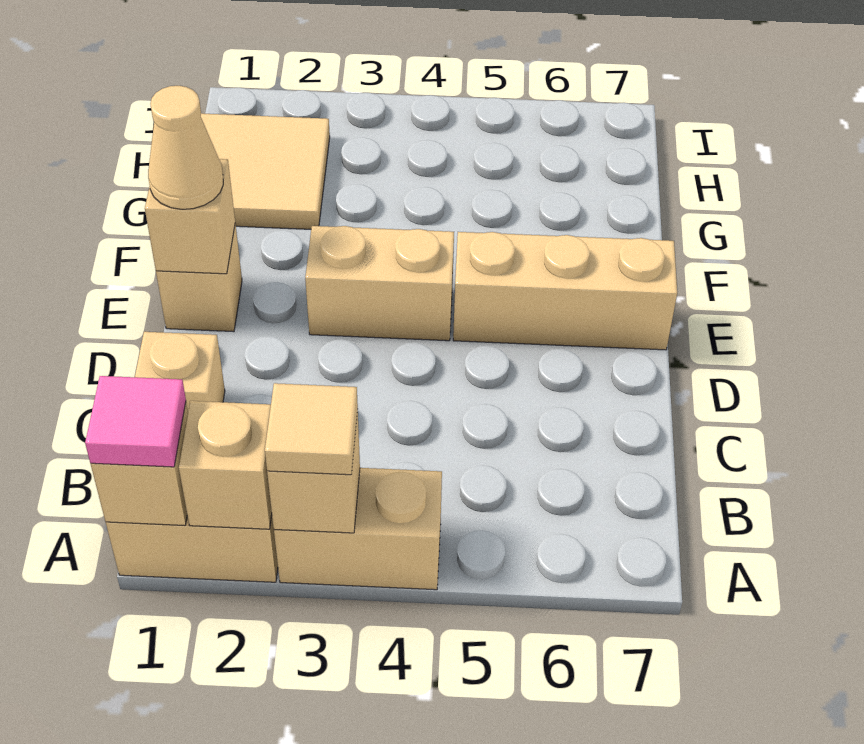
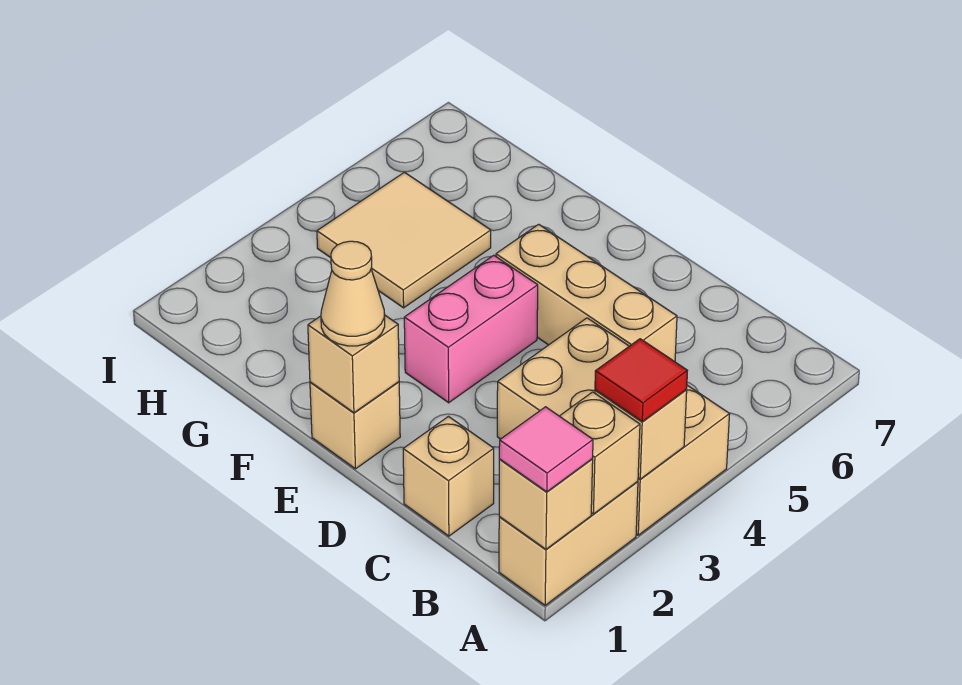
tan brick A3:A4 level 1 -> tan brick A3:C4 level 1
tan tile A3 level 3 -> red tile A3 level 3
tan brick E3:E4 level 1 -> pink brick E3:E4 level 1
tan brick E5:E7 level 1 -> tan brick C5:E5 level 1
tan tile G1:H2 level 1 -> tan tile G4:H5 level 1

